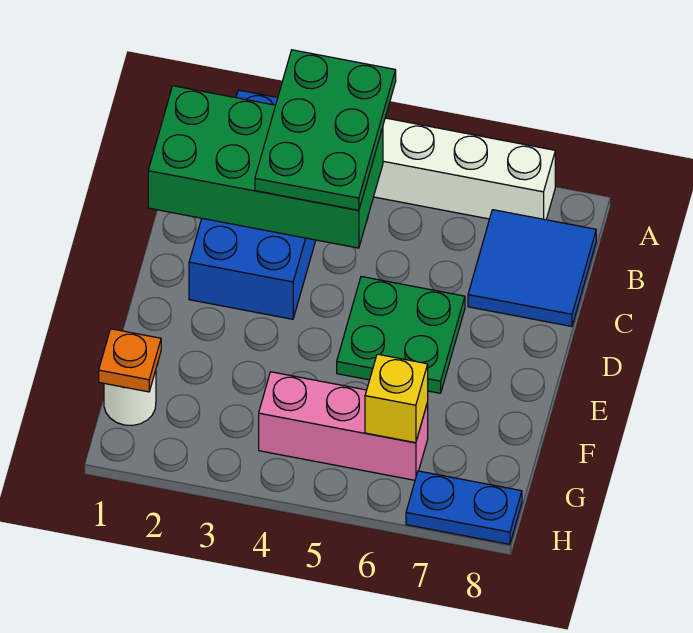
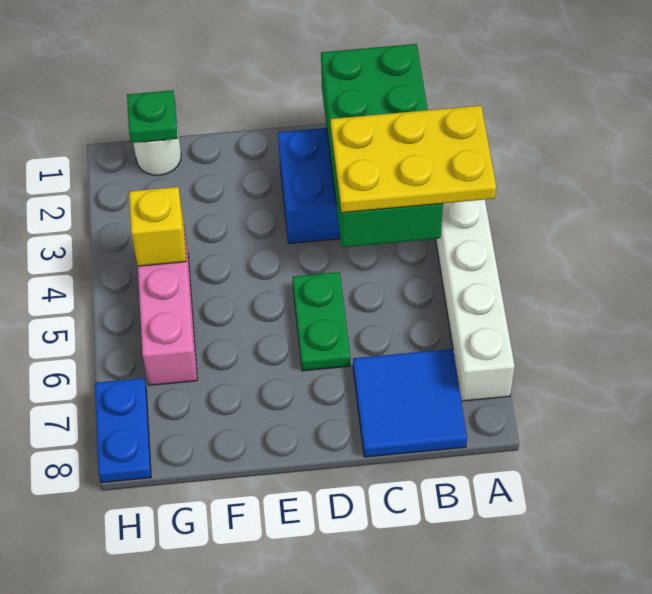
green plate A3:C4 level 3 -> yellow plate A3:C4 level 3
green plate D5:E6 level 1 -> green plate D5:D6 level 1
orange plate G1 level 2 -> green plate G1 level 2
yellow brick G6 level 2 -> yellow brick G4 level 2

